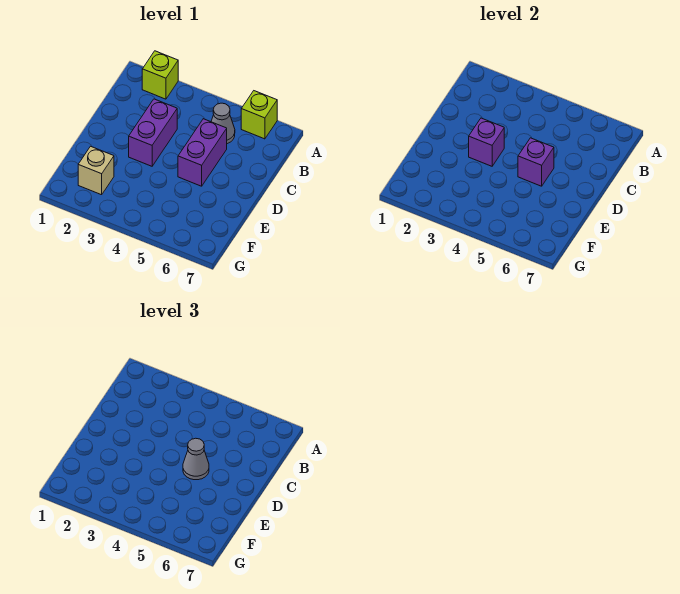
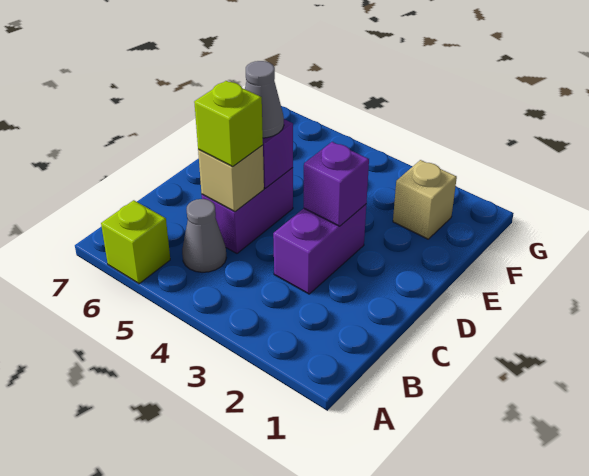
lime brick A2 level 1 -> lime brick C5 level 3
none -> tan brick C5 level 2

